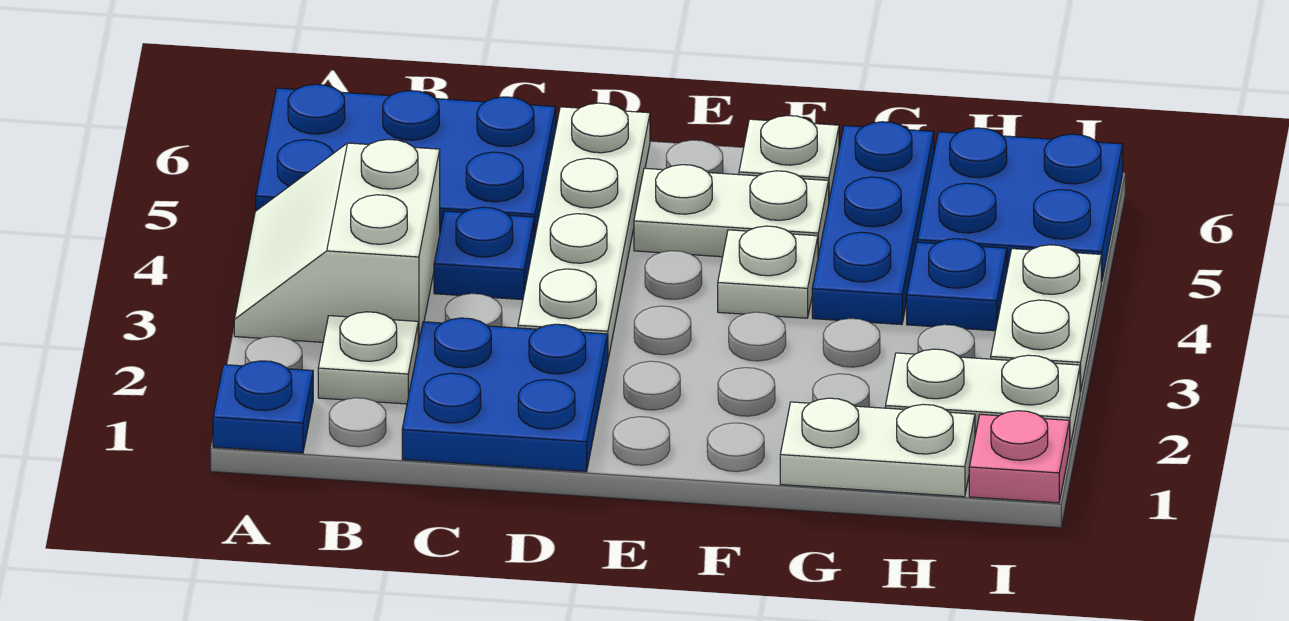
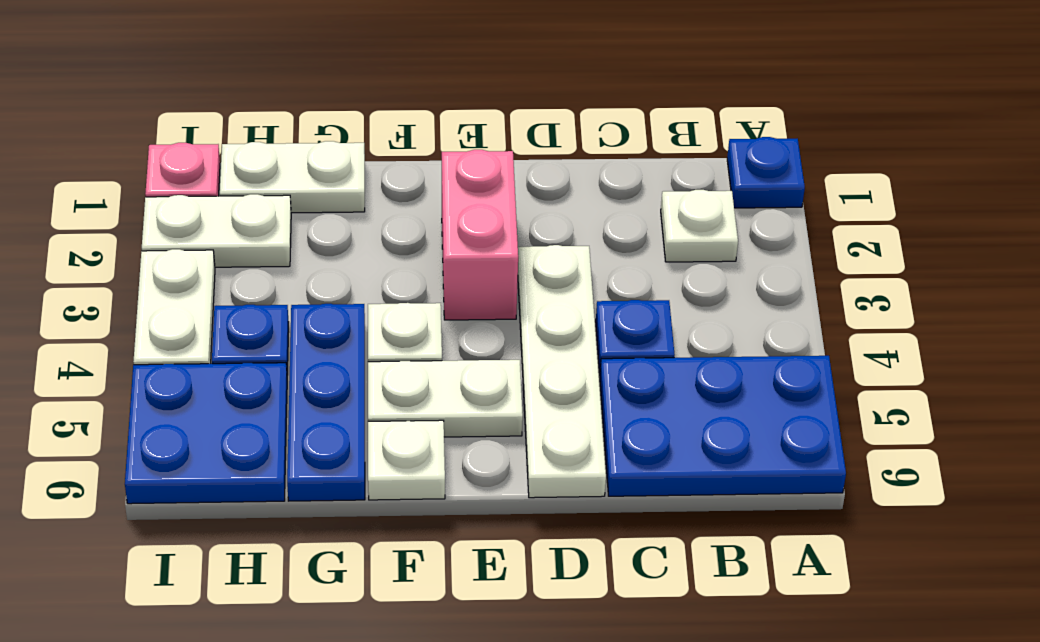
white slope A3:B4 level 1 top B -> none
blue plate C1:D2 level 1 -> none
none -> pink brick E2:E3 level 1

